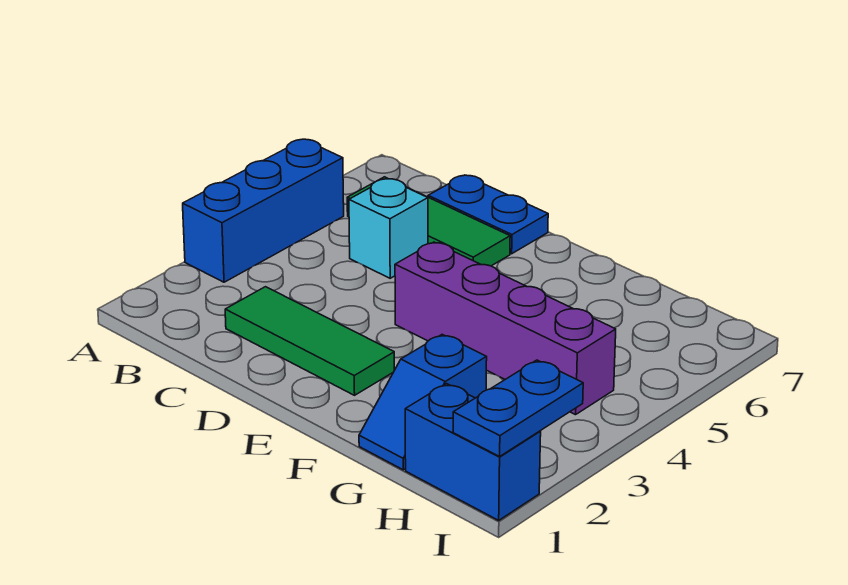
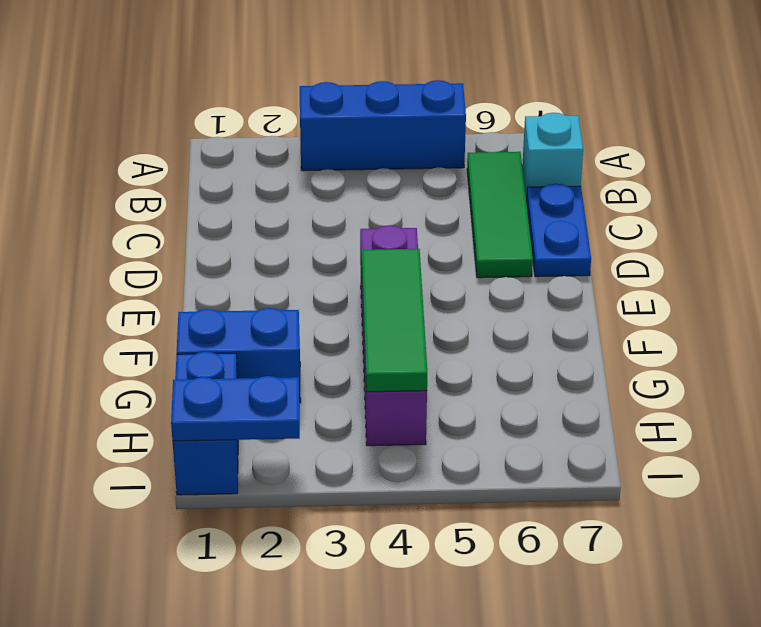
green tile C2:E2 level 1 -> green tile F4:H4 level 2
cyan brick C5 level 1 -> cyan brick B7 level 1
blue slope G1:G2 level 1 top 2 -> blue brick G1:G2 level 1

